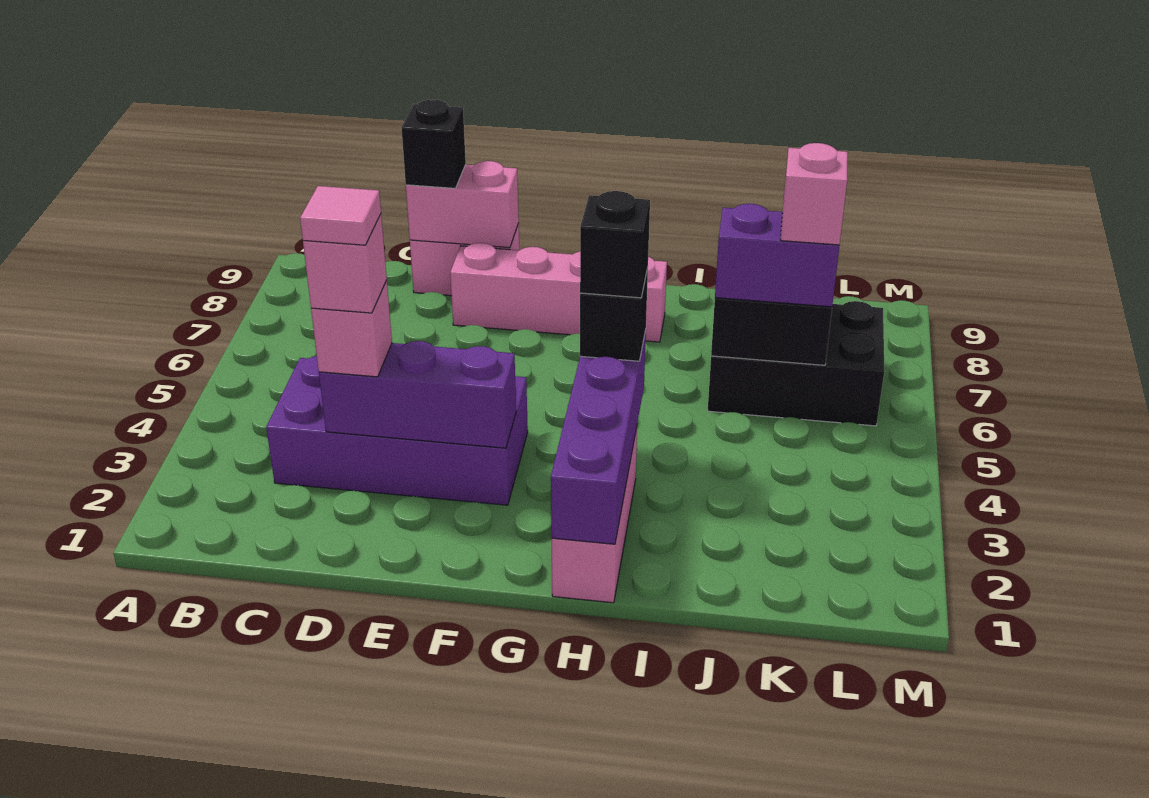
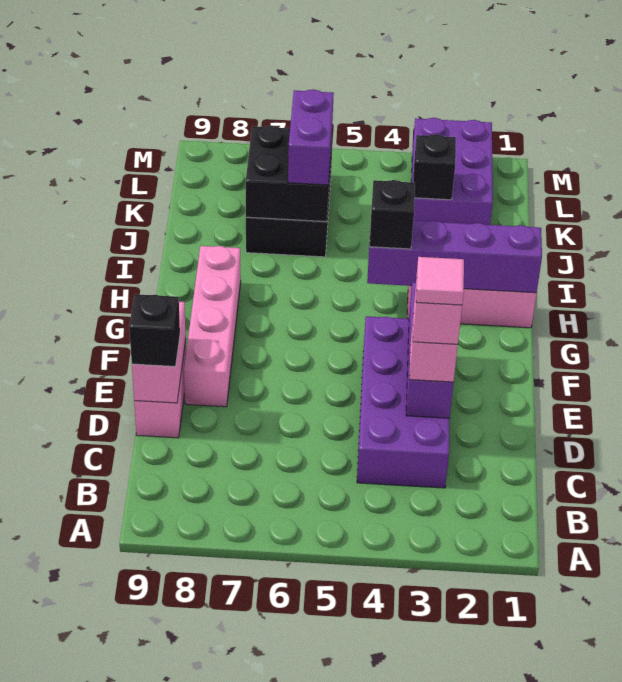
black brick H4 level 4 -> black brick K3 level 2
none -> purple brick K2:M3 level 1
pink brick K6 level 4 -> none

